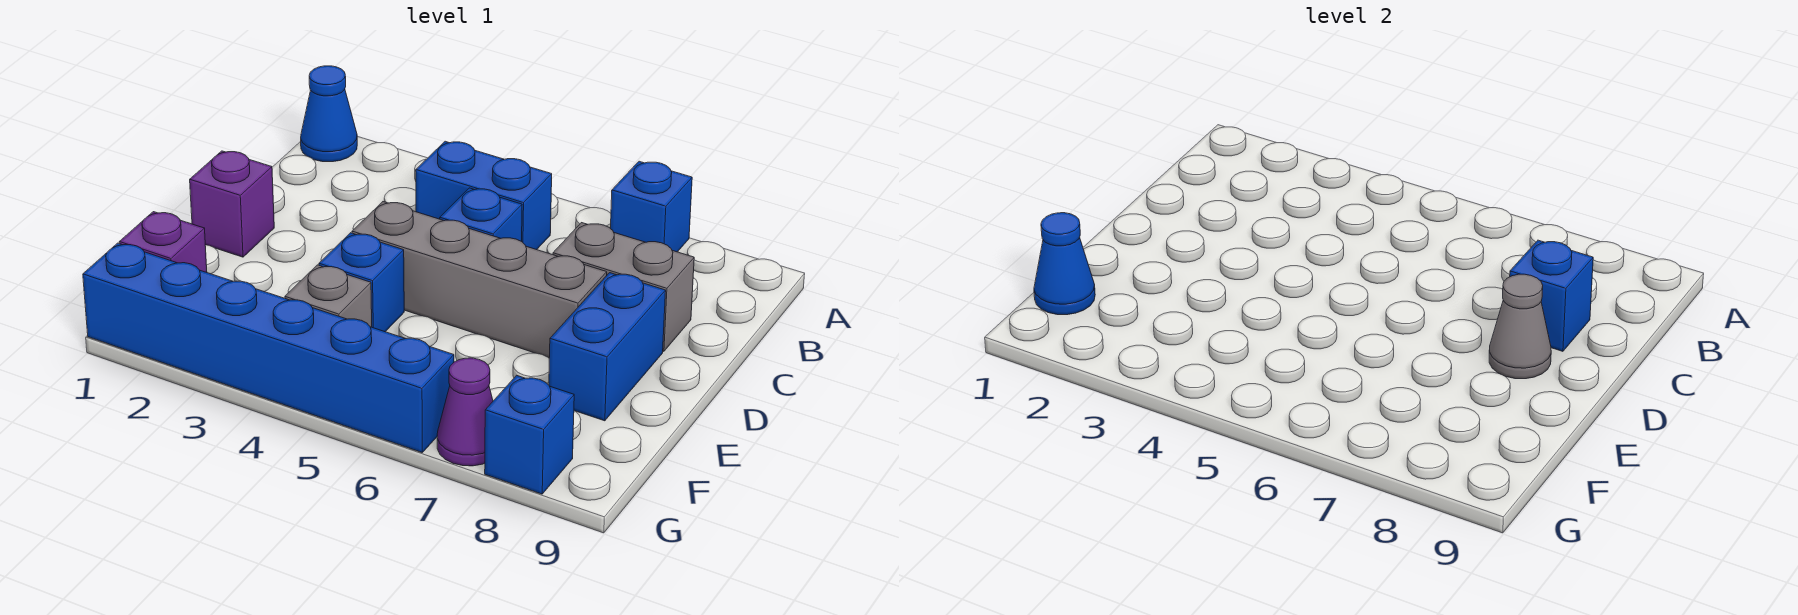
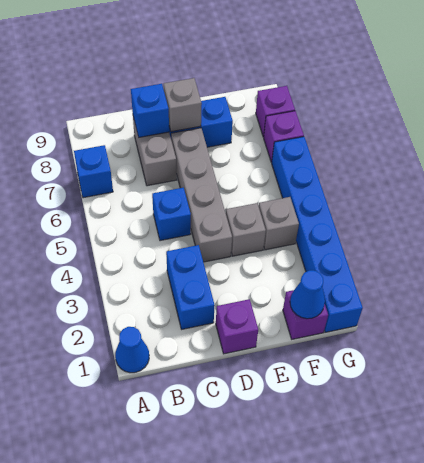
blue brick B4:B5 level 1 -> blue brick C2:C3 level 1
grey cone D8 level 2 -> grey brick D8 level 2
blue brick E4 level 1 -> grey brick E4 level 1
purple cone G7 level 1 -> purple brick G7 level 1
blue brick G8 level 1 -> purple brick G8 level 1

